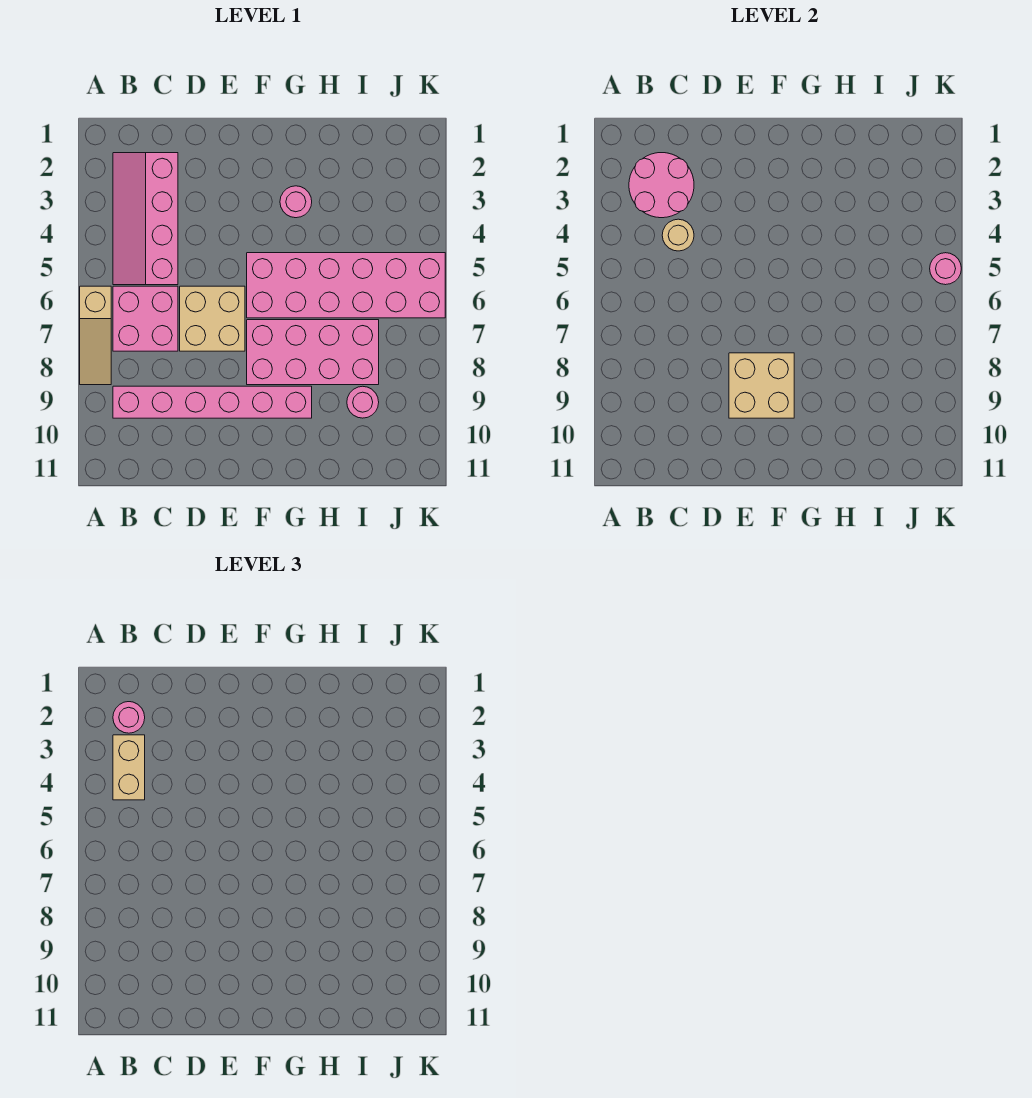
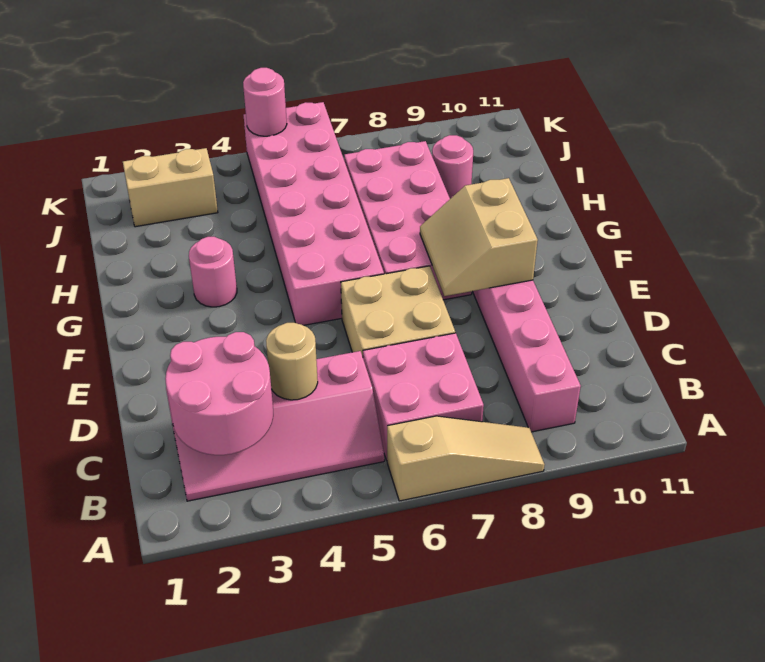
pink round brick B2 level 3 -> none
tan brick B3:B4 level 3 -> tan brick J2:J3 level 1
tan brick E8:F9 level 2 -> tan slope E8:F9 level 2 top 9

